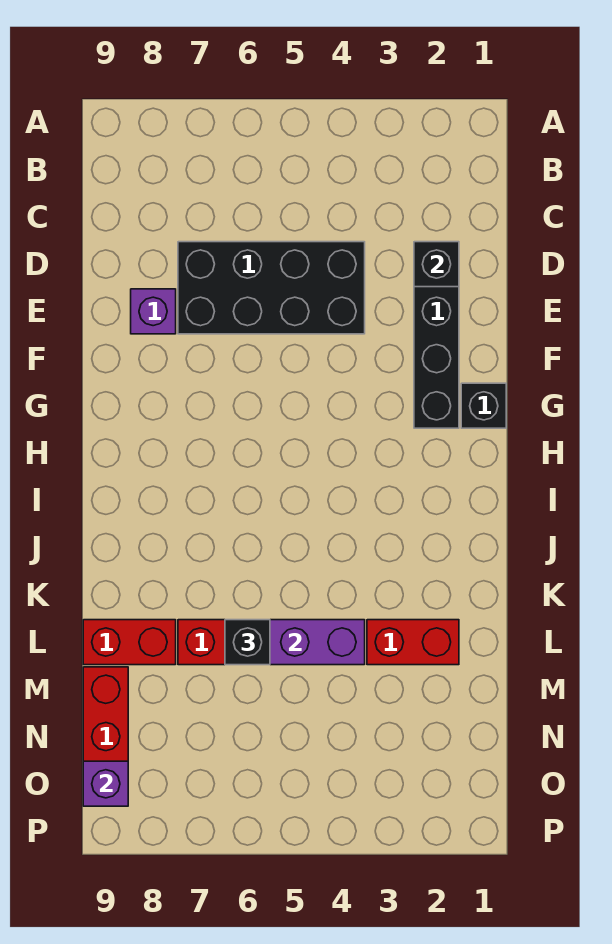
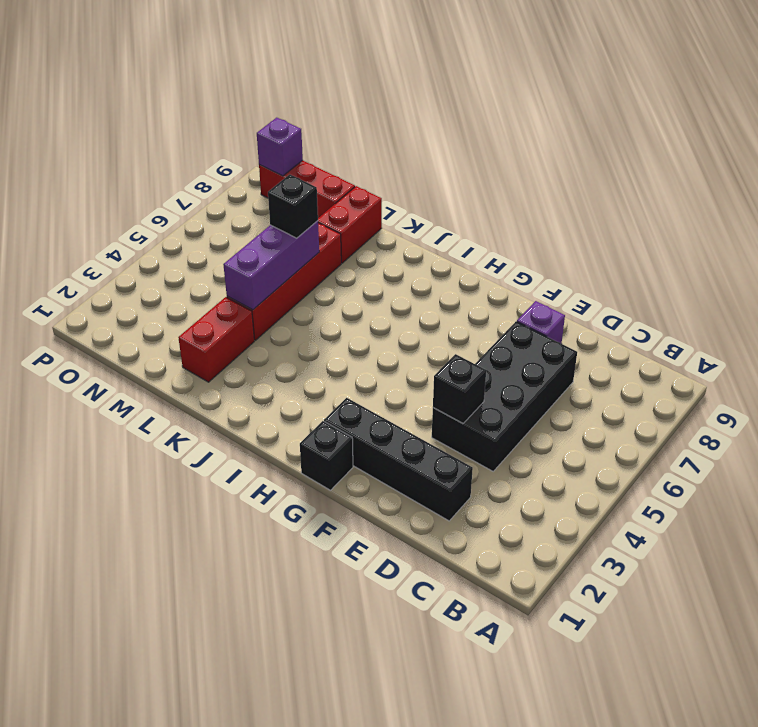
black brick D2 level 2 -> black brick E4 level 2

